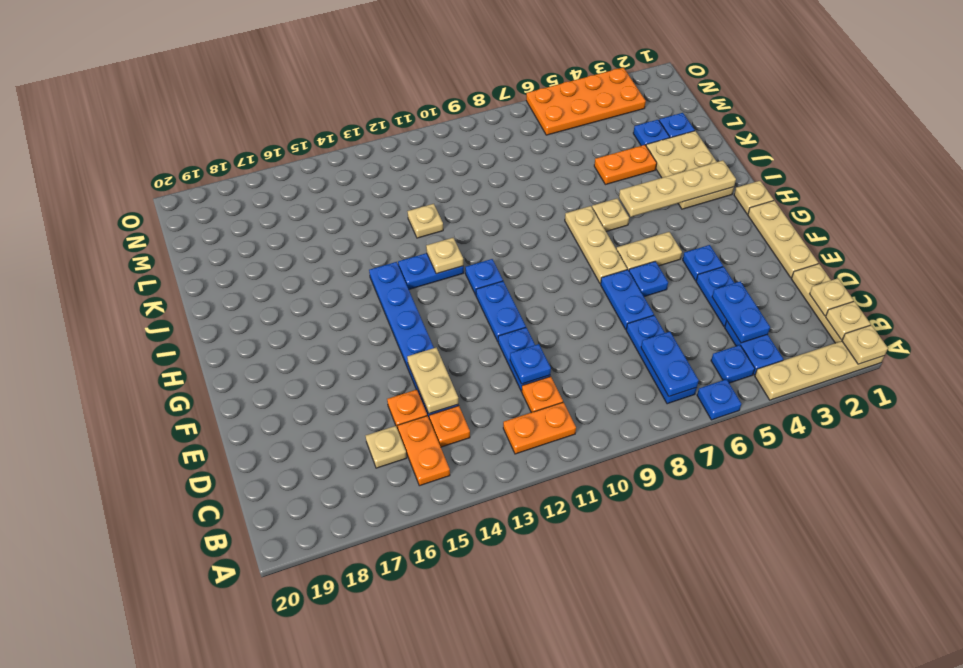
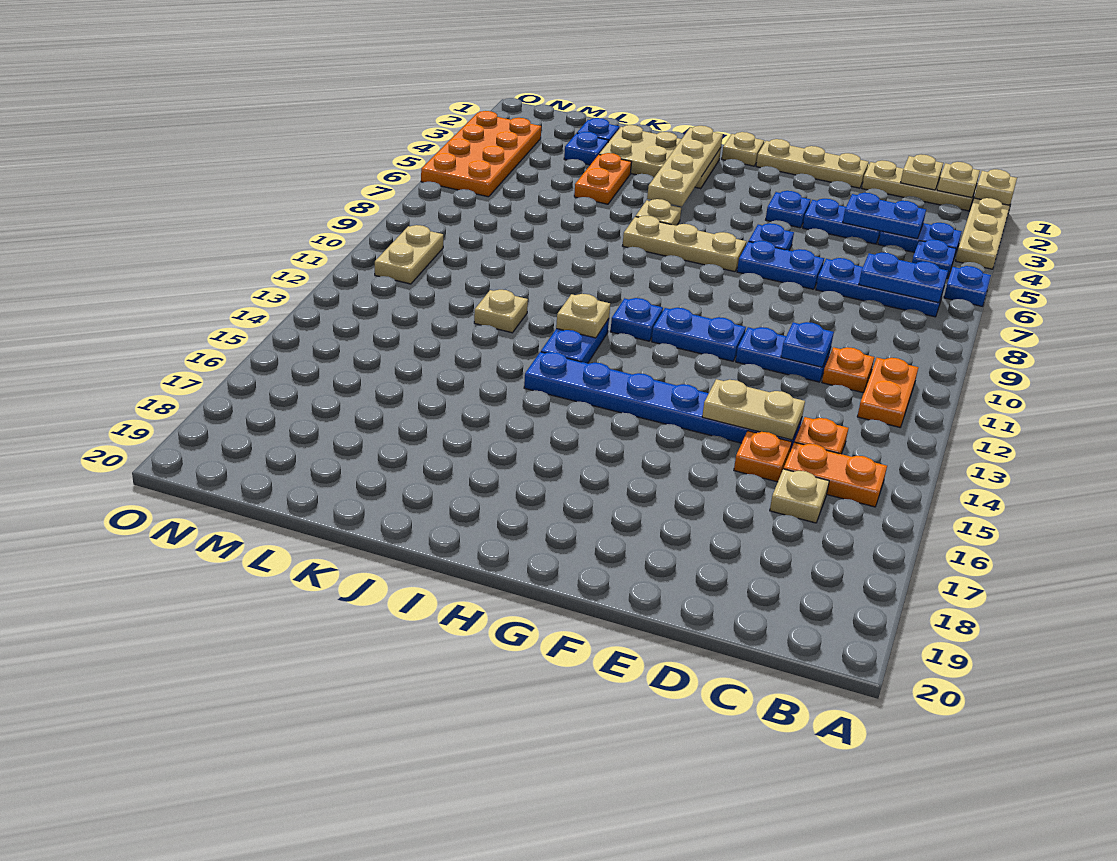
tan plate G5:G6 level 1 -> tan plate N10:N11 level 1

